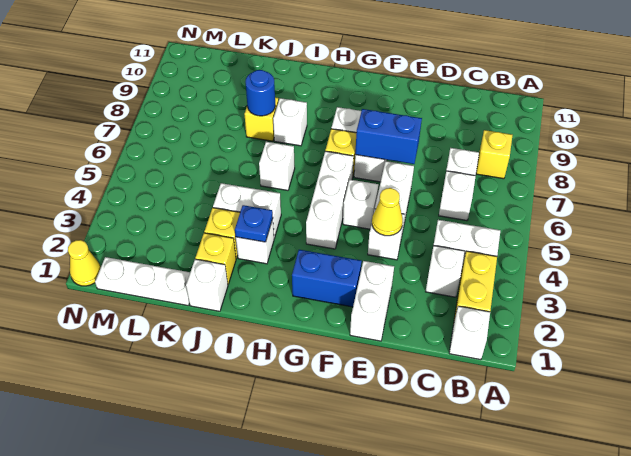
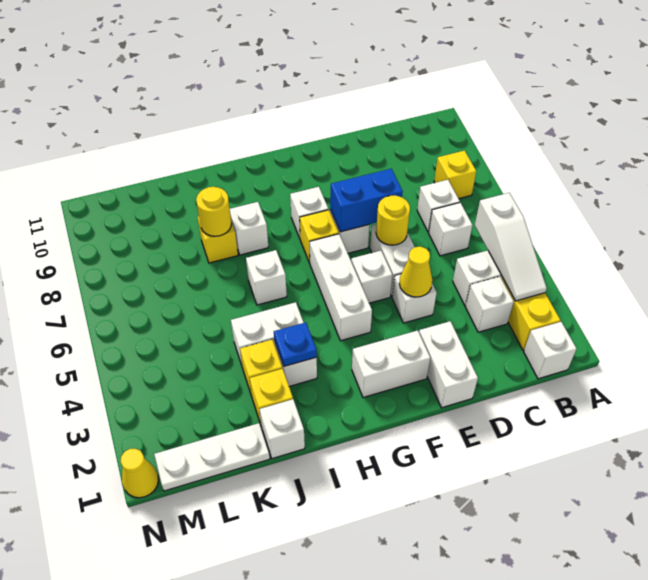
none -> white slope B3:B5 level 2 top 5
none -> yellow round brick E6 level 2
blue brick F2:G2 level 1 -> white brick F2:G2 level 1
blue round brick J8 level 2 -> yellow round brick J8 level 2

